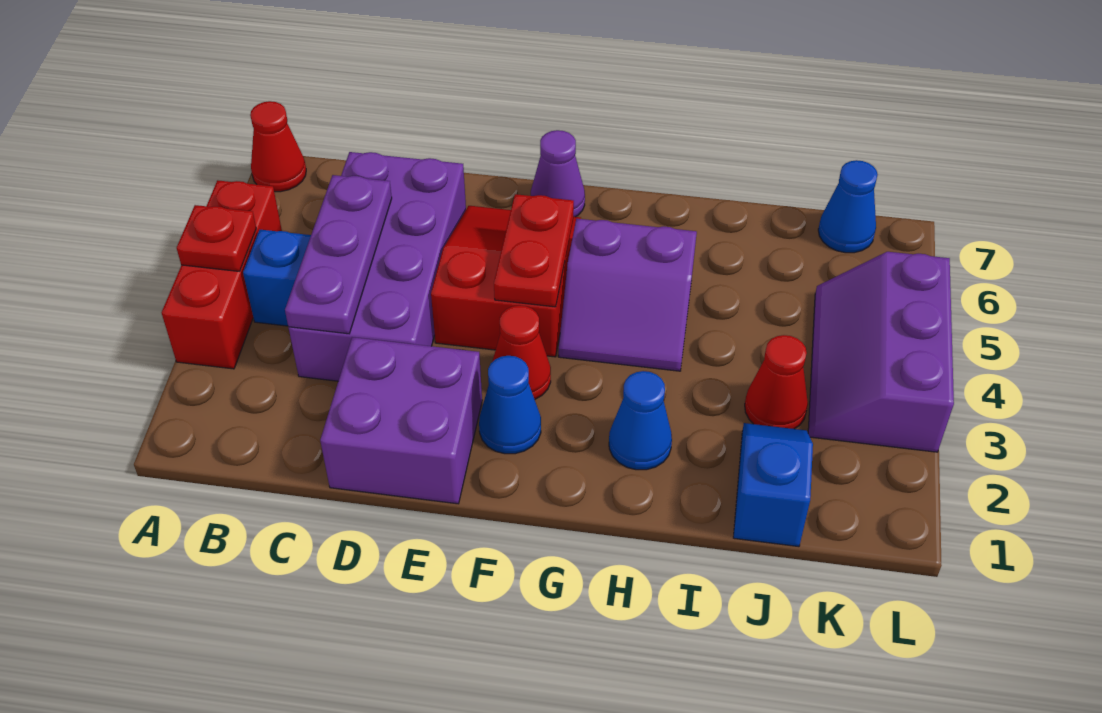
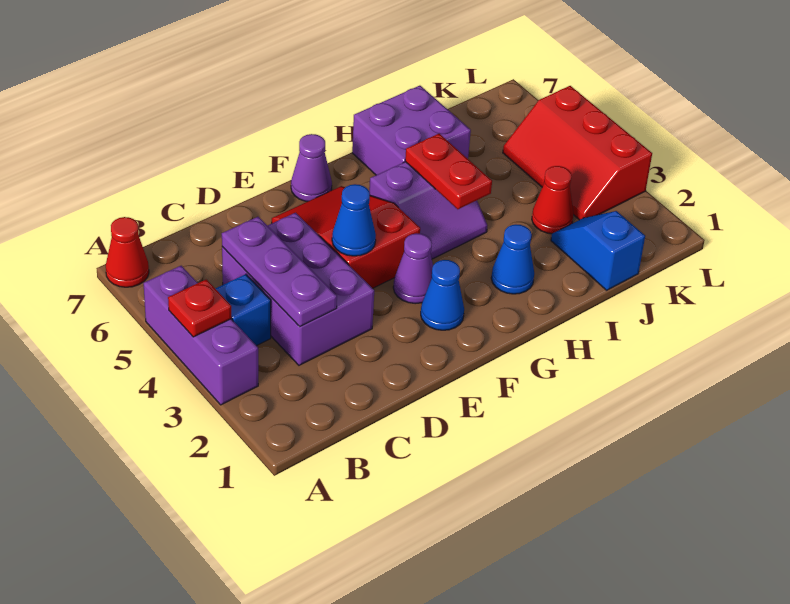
red brick A3:A5 level 1 -> purple brick A3:A5 level 1
purple brick C3:D6 level 1 -> purple brick C3:D5 level 1
purple brick D1:E2 level 1 -> purple brick H6:I7 level 1
red cone F3 level 1 -> purple cone F3 level 1
red plate F4:F5 level 2 -> red plate H4:H5 level 2
purple slope K3:L5 level 1 top L -> red slope K3:L5 level 1 top L
blue cone K7 level 1 -> blue cone E4 level 2

